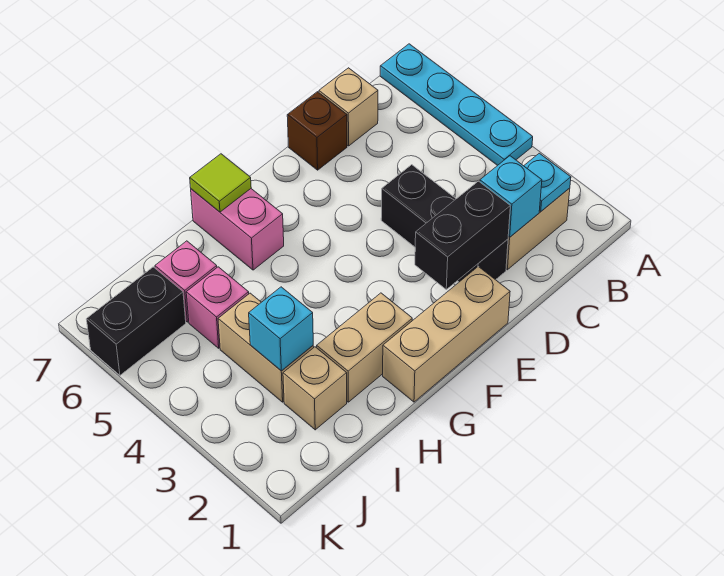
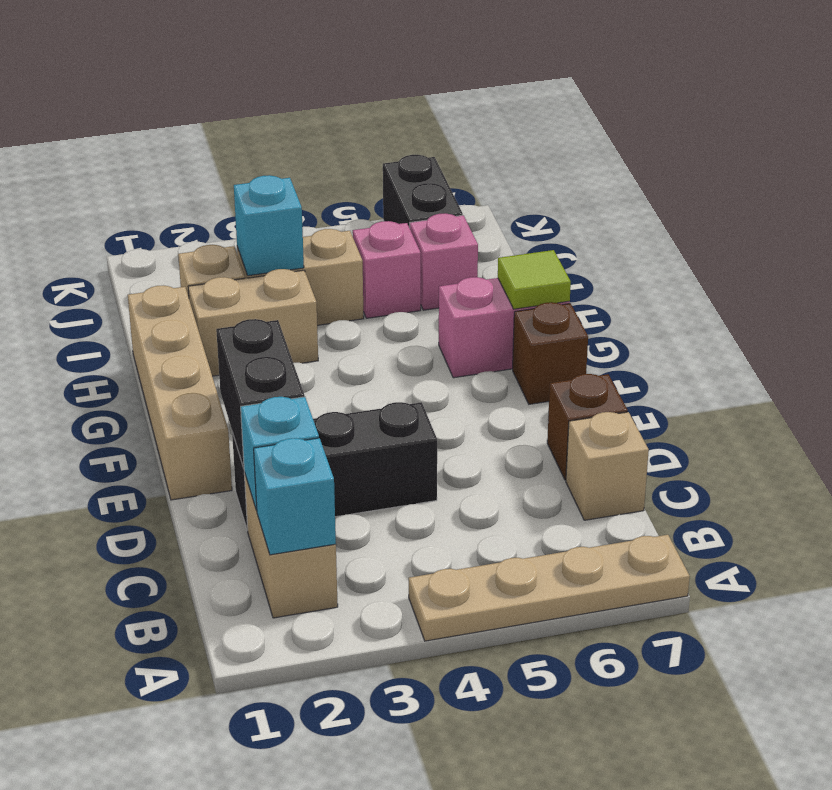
cyan plate A4:A7 level 1 -> tan plate A4:A7 level 1
cyan plate B2 level 2 -> cyan brick B2 level 2
tan brick E1:G1 level 1 -> tan brick E1:H1 level 1
none -> brown brick F7 level 1
tan brick G2:H2 level 1 -> tan brick H2:H3 level 1

